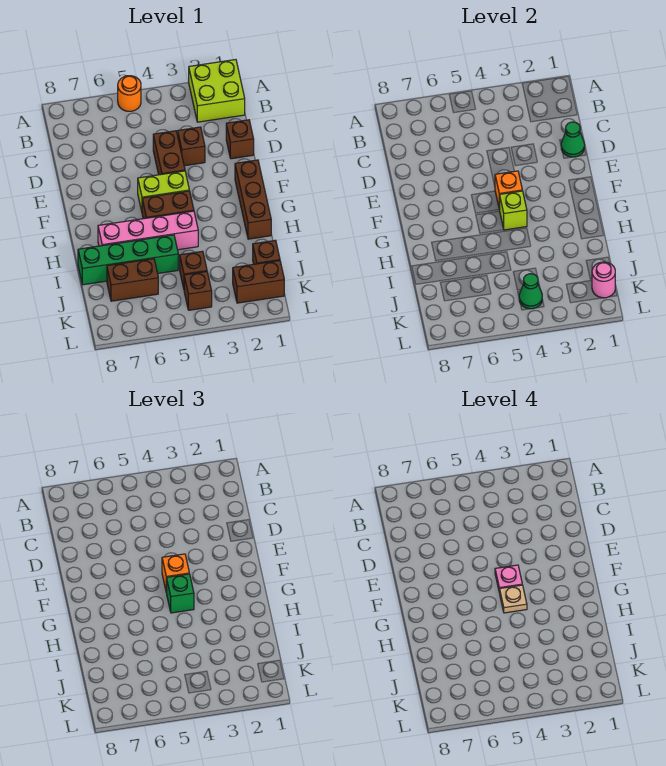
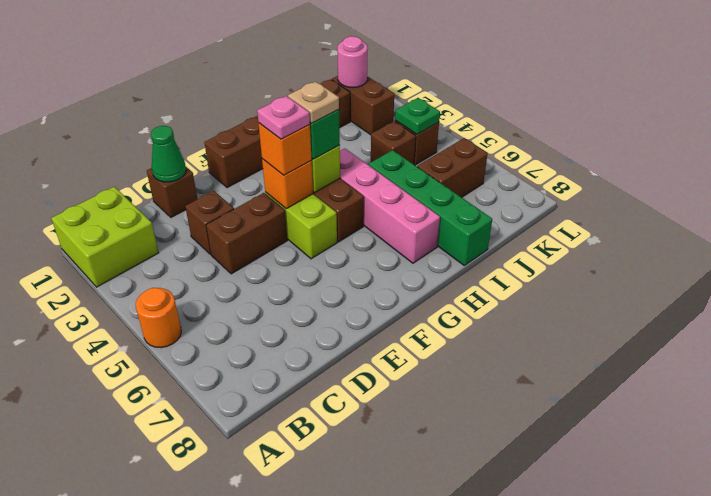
brown brick J6:J7 level 1 -> brown brick J6:K6 level 1
green cone K4 level 2 -> green plate K4 level 2

